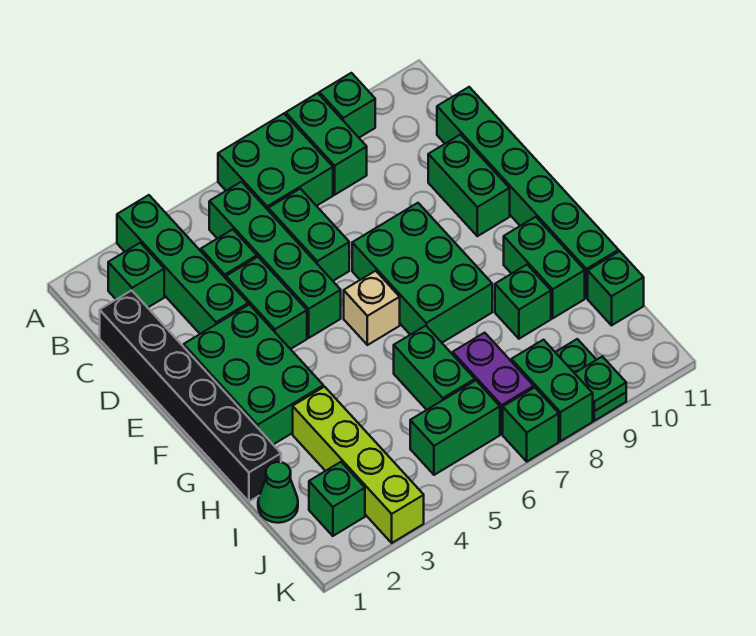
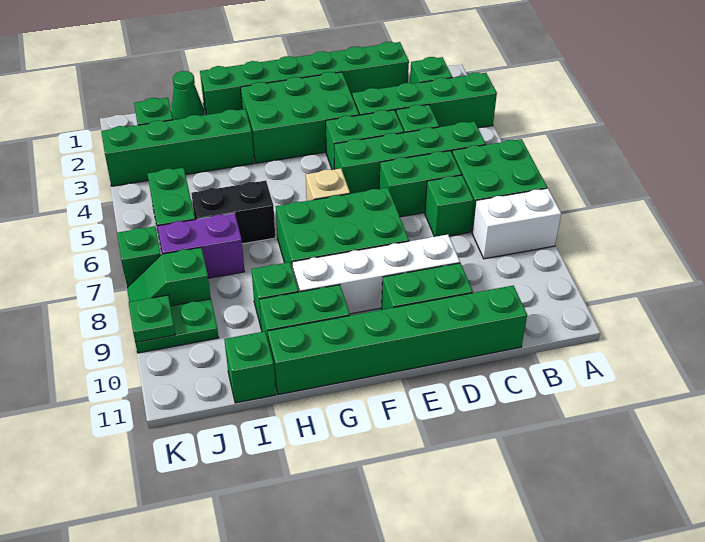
green brick A8:B8 level 1 -> white brick A8:B8 level 1
green brick A9 level 1 -> green brick C7 level 1
black brick C1:H1 level 1 -> green brick C1:H1 level 1
none -> white brick D9:G9 level 1
lime brick H3:K3 level 1 -> green brick H3:K3 level 1
green brick H6:I6 level 1 -> black brick H6:I6 level 1
green brick J8:K8 level 1 -> green slope J8:K8 level 1 top J

